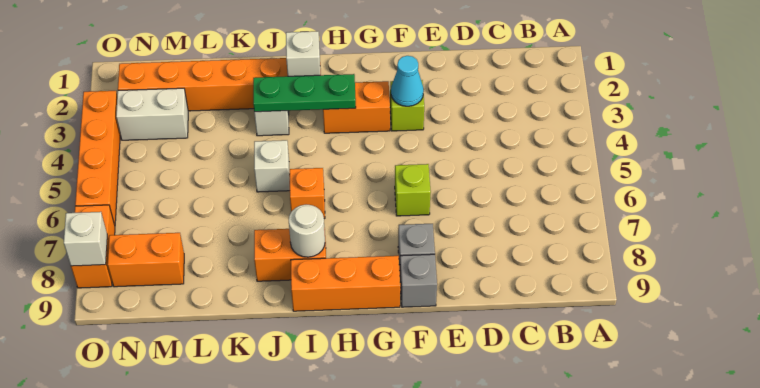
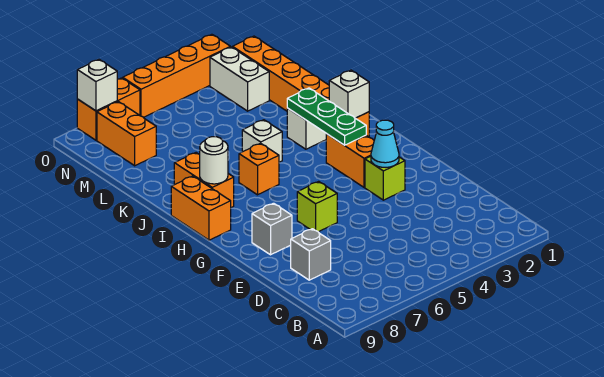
grey brick F9 level 1 -> grey brick D8 level 1
orange brick G9:I9 level 1 -> orange brick H9:I9 level 1

